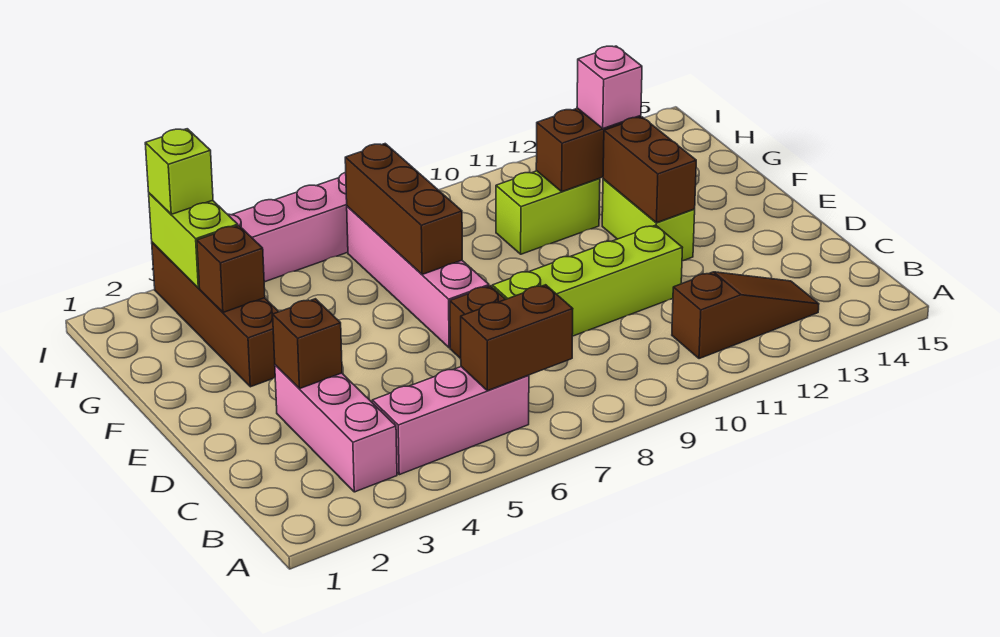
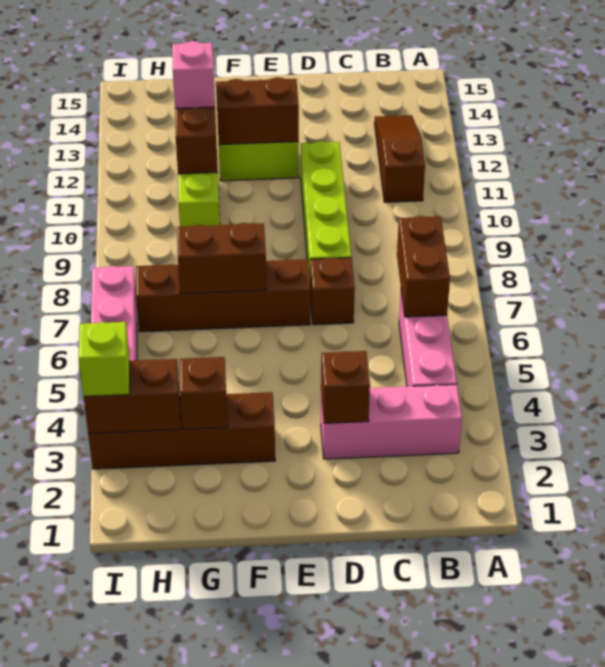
pink brick E7:H7 level 1 -> brown brick E7:H7 level 1
brown brick F7:H7 level 2 -> brown brick F7:G7 level 2
lime brick H3:I3 level 2 -> brown brick H3:I3 level 2

